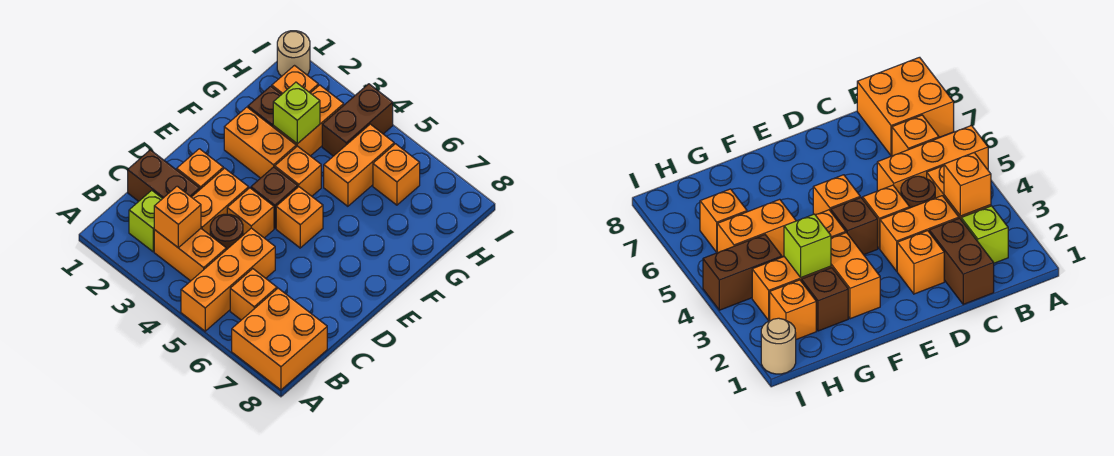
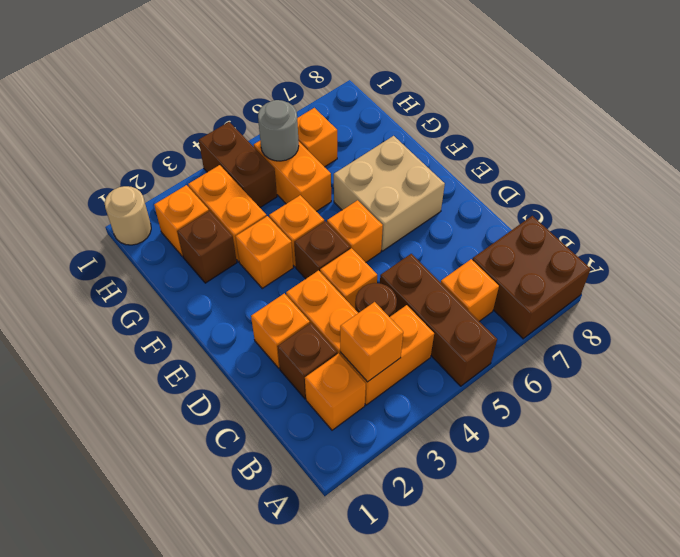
orange brick A5:C5 level 1 -> brown brick A5:C5 level 1
orange brick A7:B8 level 1 -> brown brick A7:B8 level 1
lime brick B2 level 1 -> orange brick B2 level 1
brown brick C1:C2 level 1 -> brown brick C2 level 1
none -> tan brick E6:F7 level 1
orange brick F2:F3 level 1 -> orange brick F3 level 1
lime brick G3 level 2 -> none
none -> grey round brick H5 level 2

